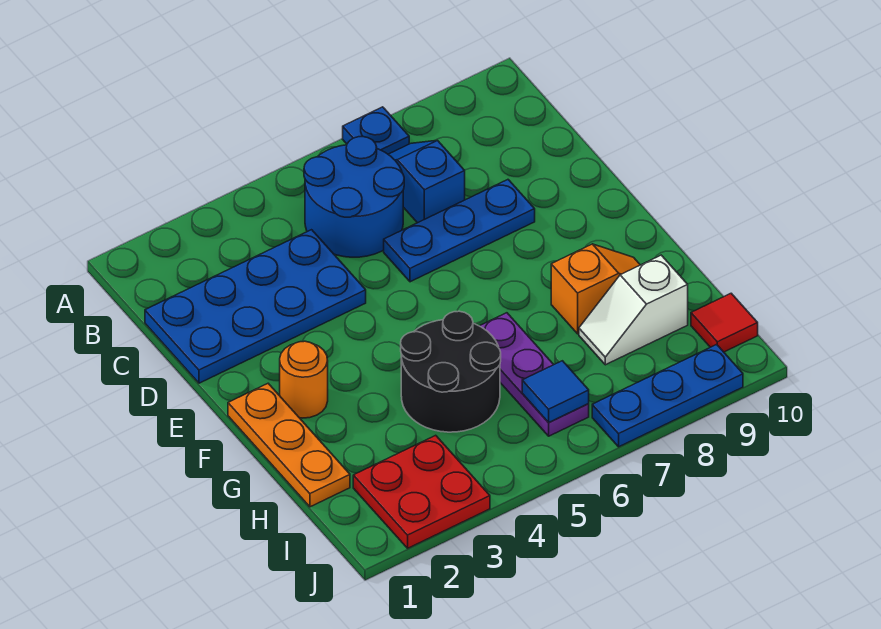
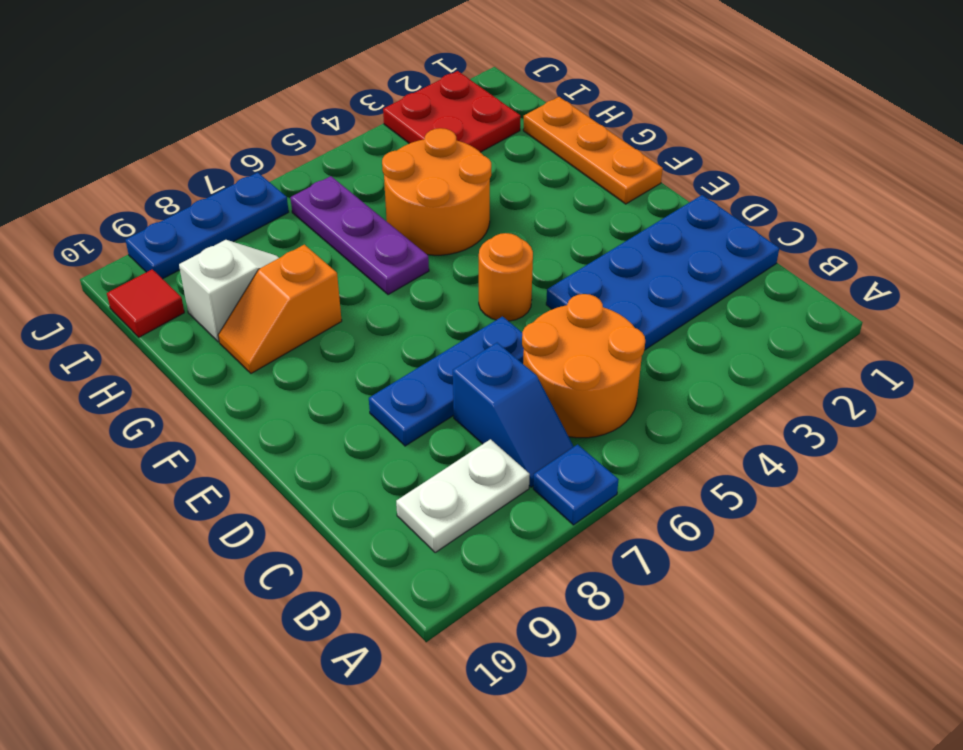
blue round brick B5:C6 level 1 -> orange round brick B5:C6 level 1
none -> white plate B8:B9 level 1
orange round brick F2 level 1 -> orange round brick E5 level 1
black round brick G4:H5 level 1 -> orange round brick G4:H5 level 1
blue tile I6 level 2 -> none

